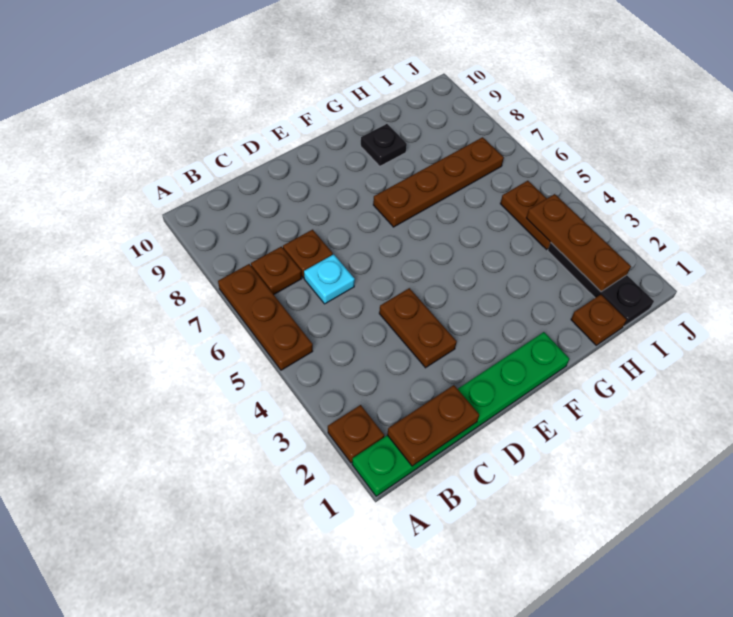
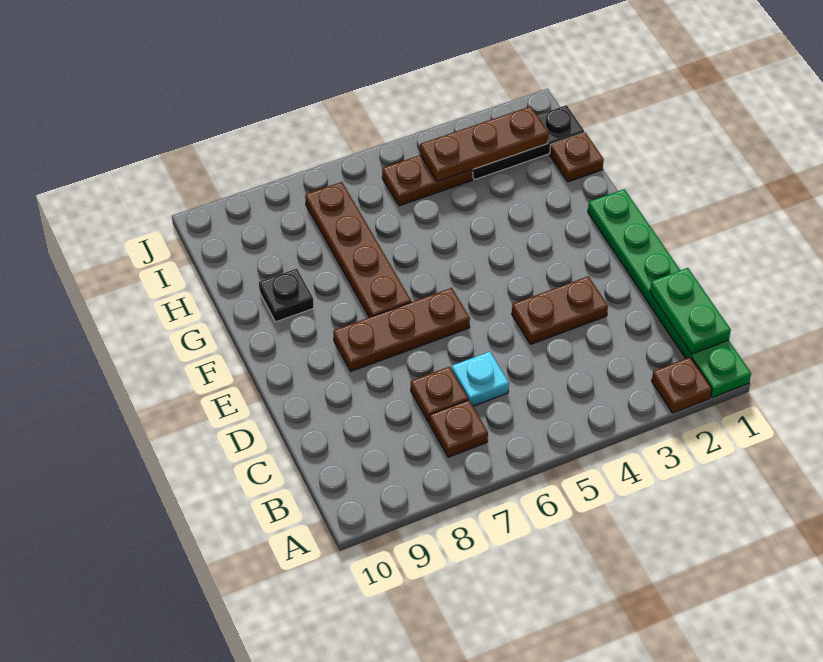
brown plate A5:A7 level 1 -> brown plate E6:E8 level 1
brown plate B1:C1 level 2 -> green plate B1:C1 level 2

